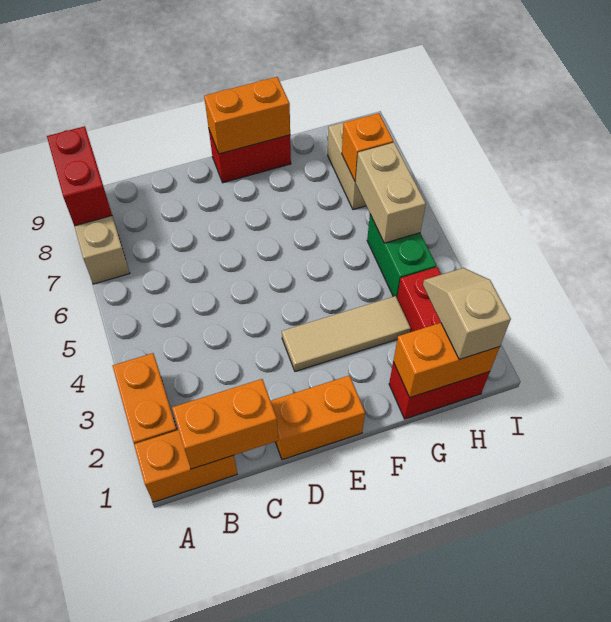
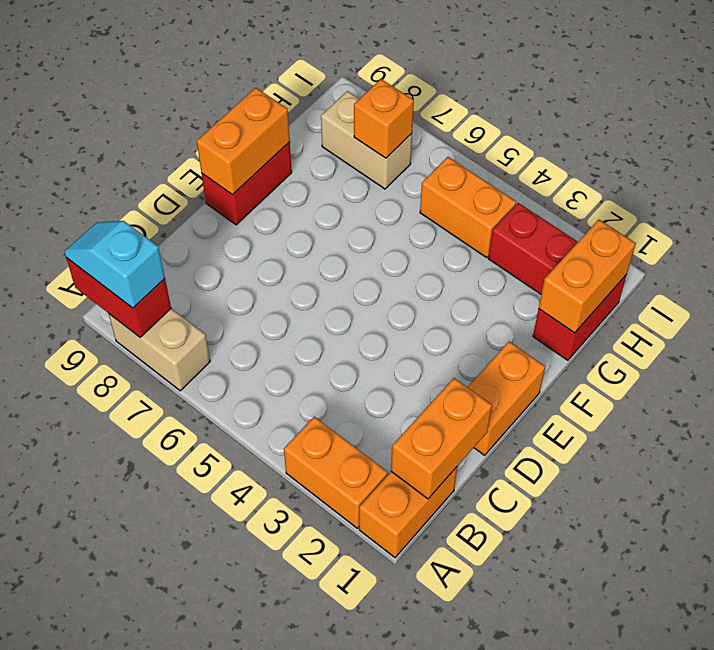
none -> cyan slope A8:A9 level 3 top 8
tan tile E3:G3 level 1 -> none
tan slope H1:H2 level 3 top 1 -> none
green brick H4:H5 level 1 -> orange brick H4:H5 level 1
tan brick H5:H6 level 2 -> none

